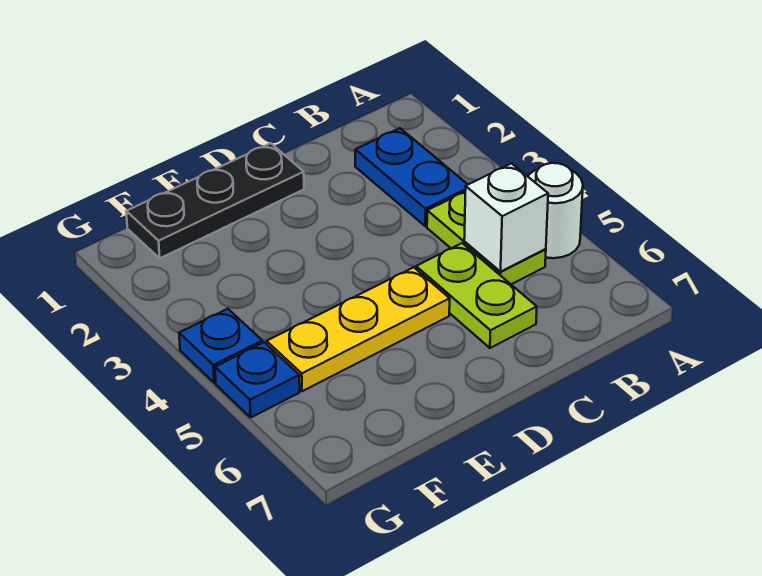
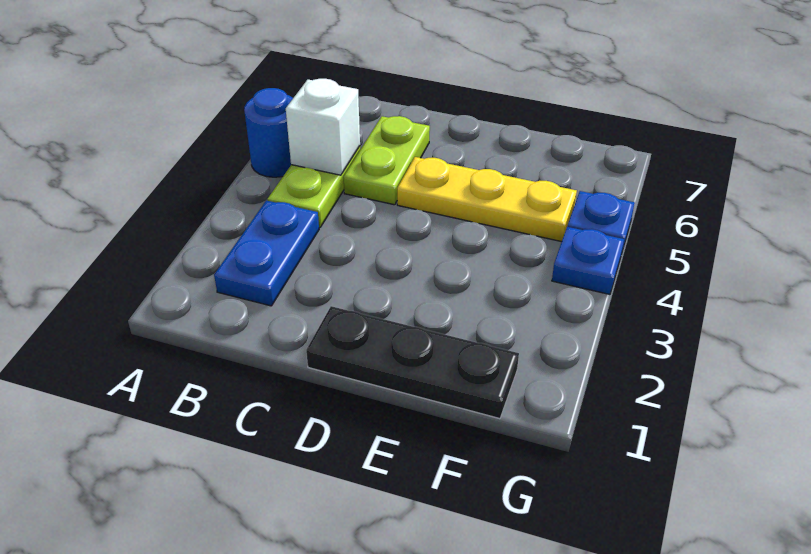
white round brick A5 level 1 -> blue round brick A5 level 1

